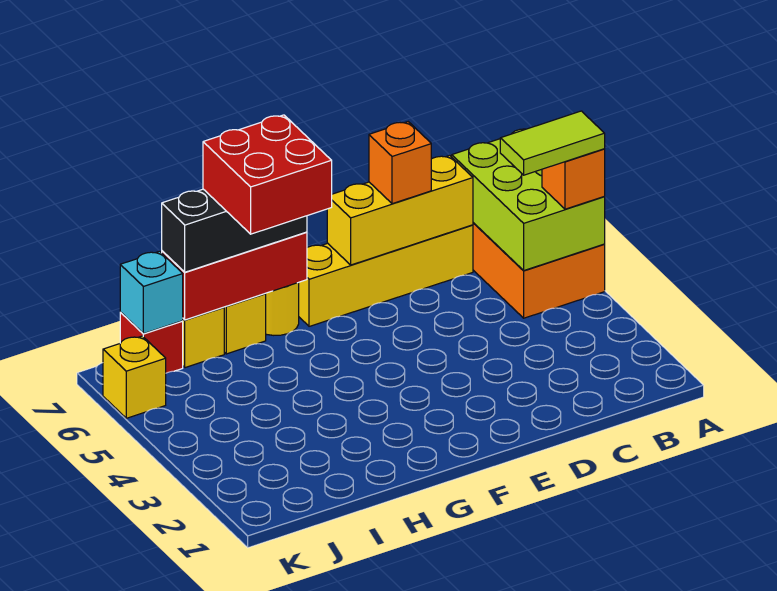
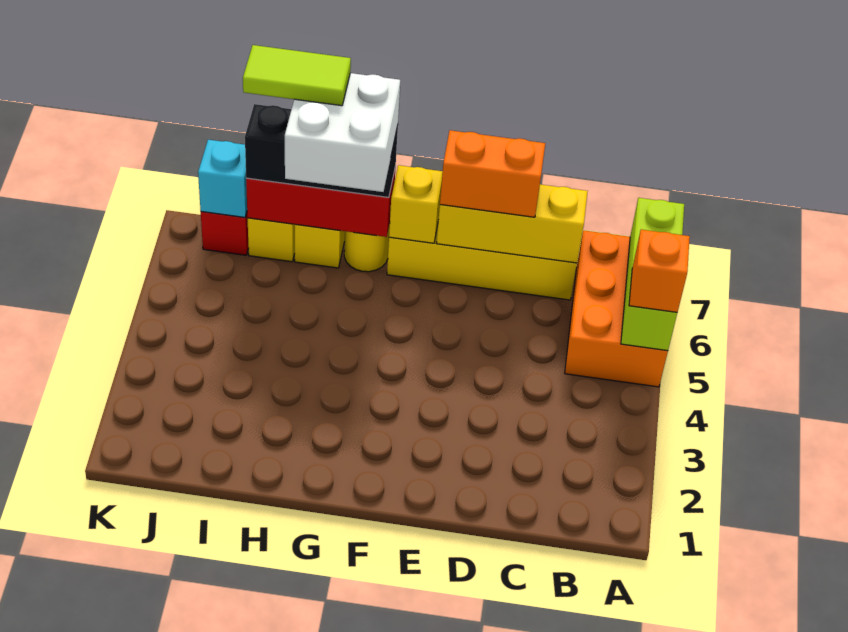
lime brick A5:B7 level 2 -> lime brick A5:A7 level 2
lime tile A5:B5 level 4 -> lime tile H7:I7 level 5
orange brick D7 level 3 -> orange brick D7:E7 level 3
red brick G6:H7 level 4 -> white brick G6:H7 level 4
yellow brick K6 level 1 -> yellow brick F7 level 2

